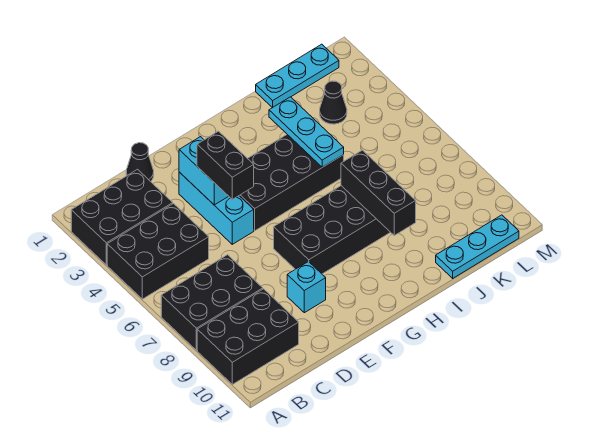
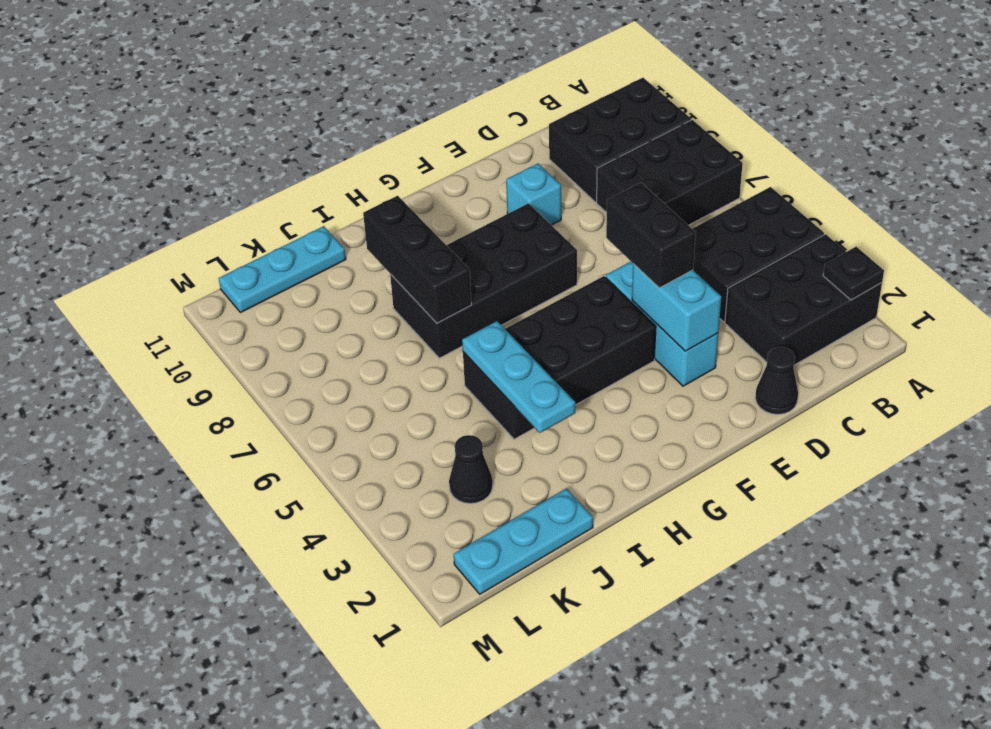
none -> black plate A2 level 2

